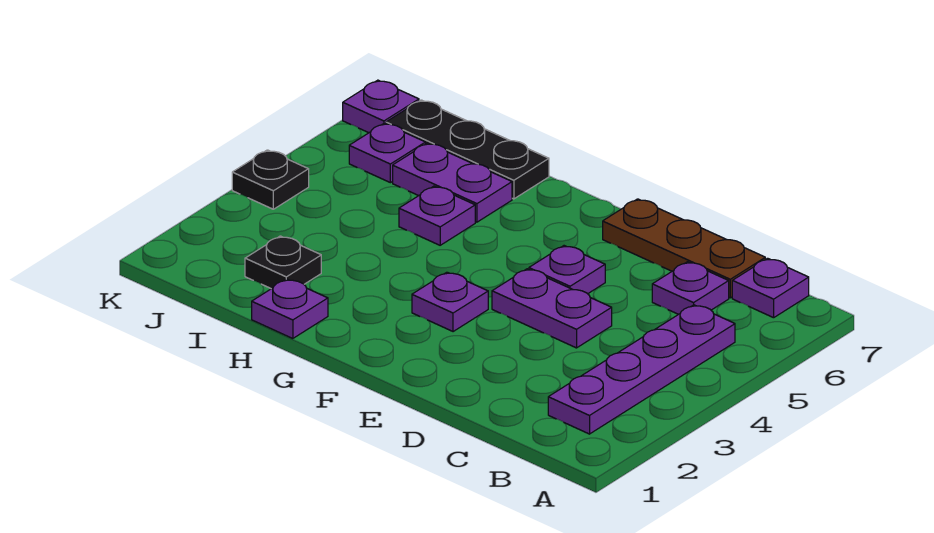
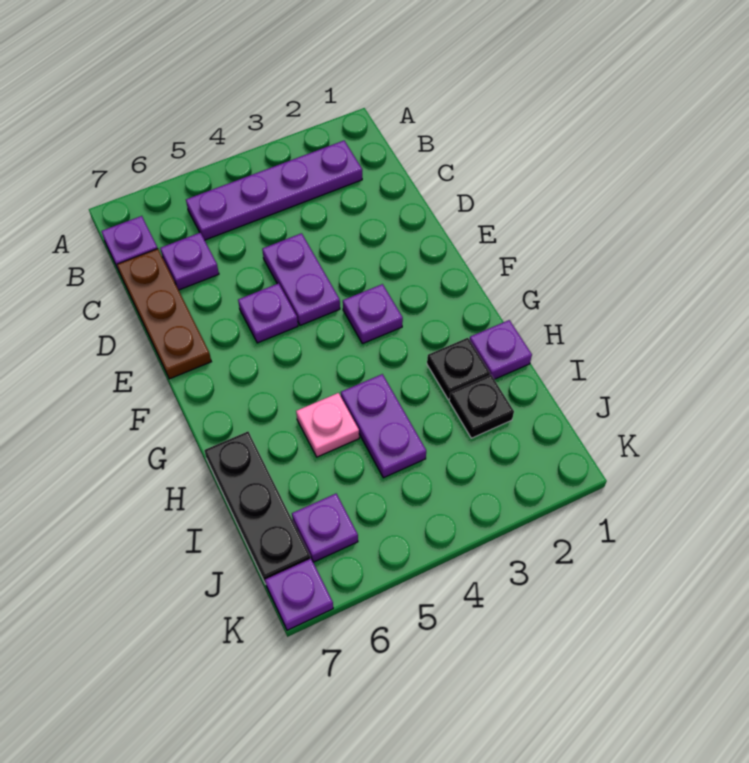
purple plate H5 level 1 -> pink plate H5 level 1
purple plate H6:I6 level 1 -> purple plate H4:I4 level 1
black plate K4 level 1 -> black plate H2 level 1

